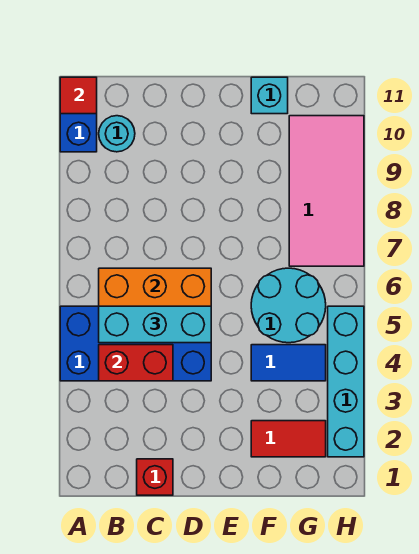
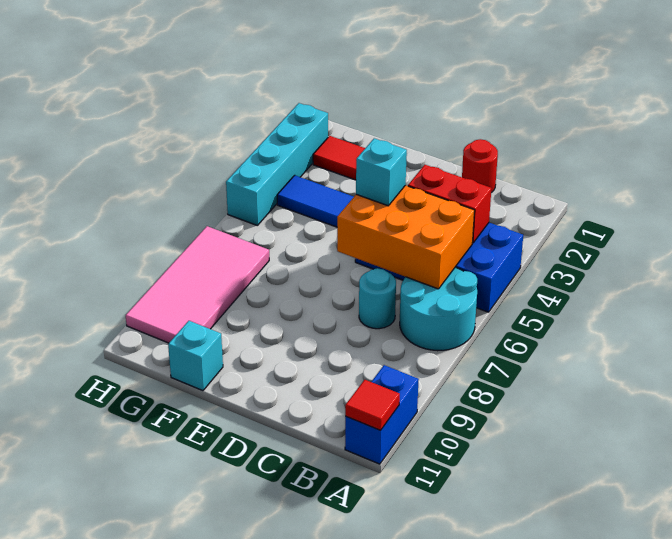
cyan brick B5:D5 level 3 -> cyan brick D5 level 3
cyan round brick B10 level 1 -> cyan round brick C7 level 1
red brick C1 level 1 -> red round brick C1 level 1
cyan round brick F5:G6 level 1 -> cyan round brick A6:B7 level 1

